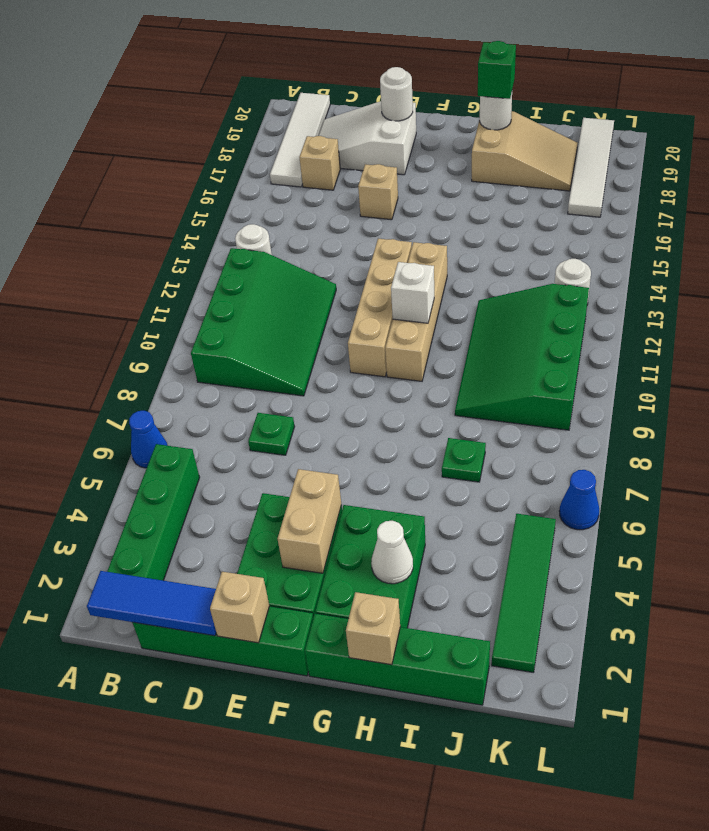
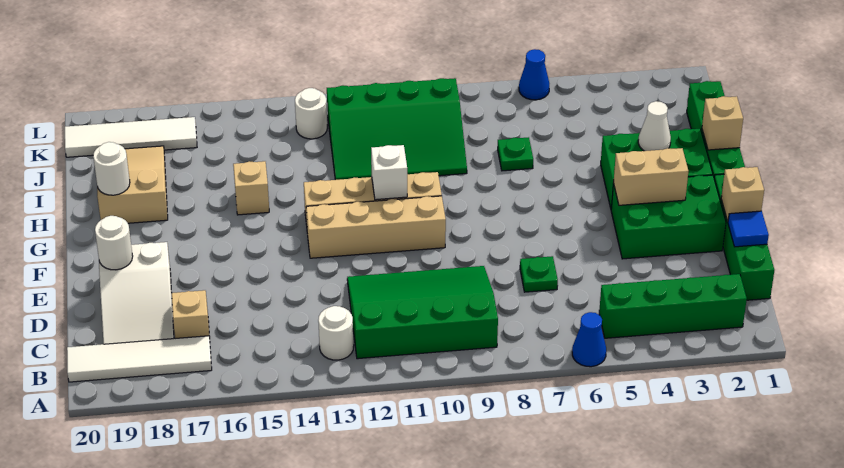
blue tile B1:D1 level 2 -> blue tile D1 level 2
tan brick E16 level 1 -> tan brick H15 level 1
green brick H19 level 3 -> none
green tile K2:K5 level 1 -> none

